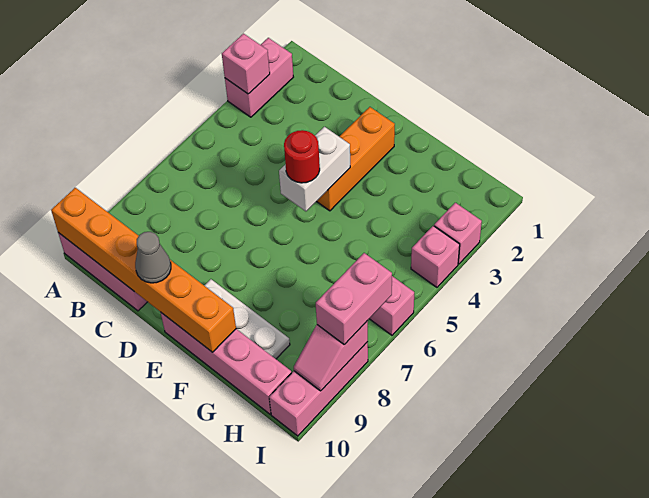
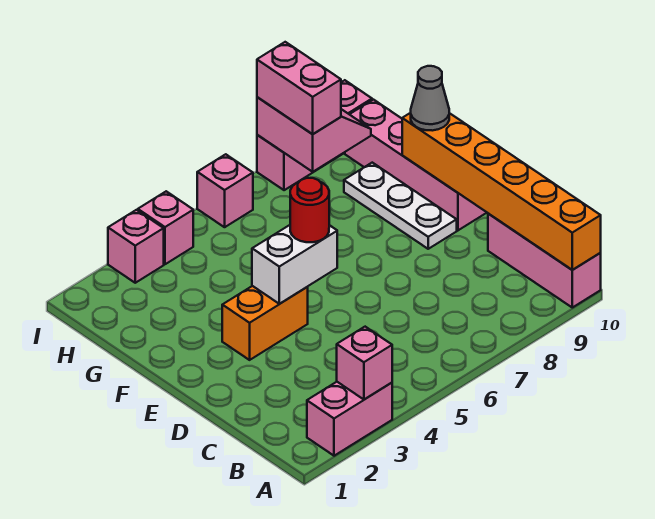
grey cone D10 level 3 -> grey cone F10 level 3
orange brick E2:E4 level 1 -> orange brick E3:E4 level 1
pink brick I7:I8 level 3 -> pink brick H8:I8 level 3
pink slope I8:I9 level 2 top 8 -> pink slope H8:I9 level 2 top 8

